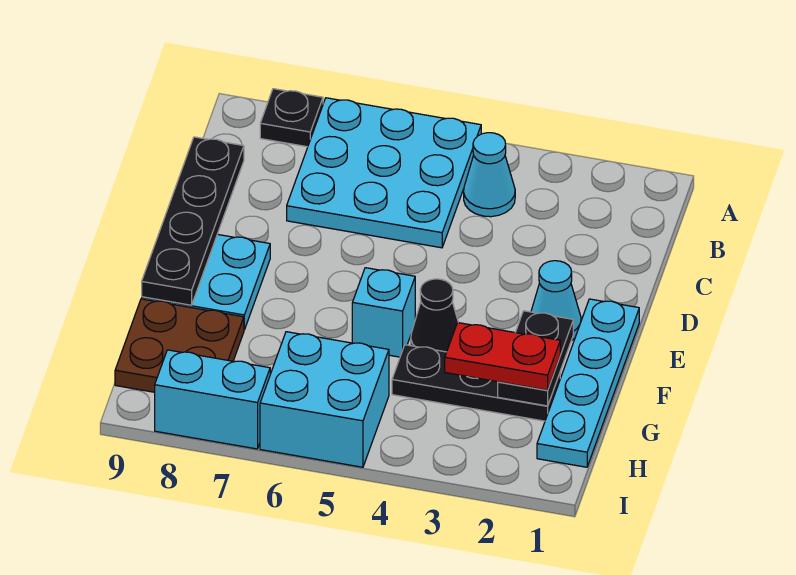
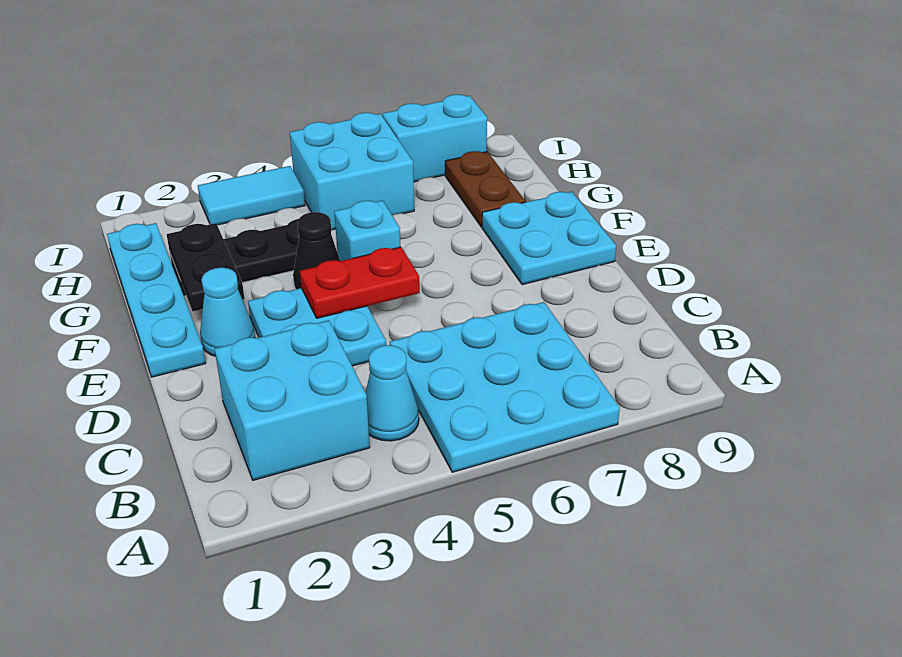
black plate A8 level 1 -> none
none -> cyan brick B2:C3 level 1
black plate C9:F9 level 2 -> none
none -> cyan plate D3:E4 level 1
red plate G2:G3 level 3 -> red plate E4:E5 level 2
brown plate G8:H9 level 1 -> brown plate G8:H8 level 1
none -> cyan tile I3:I4 level 1

